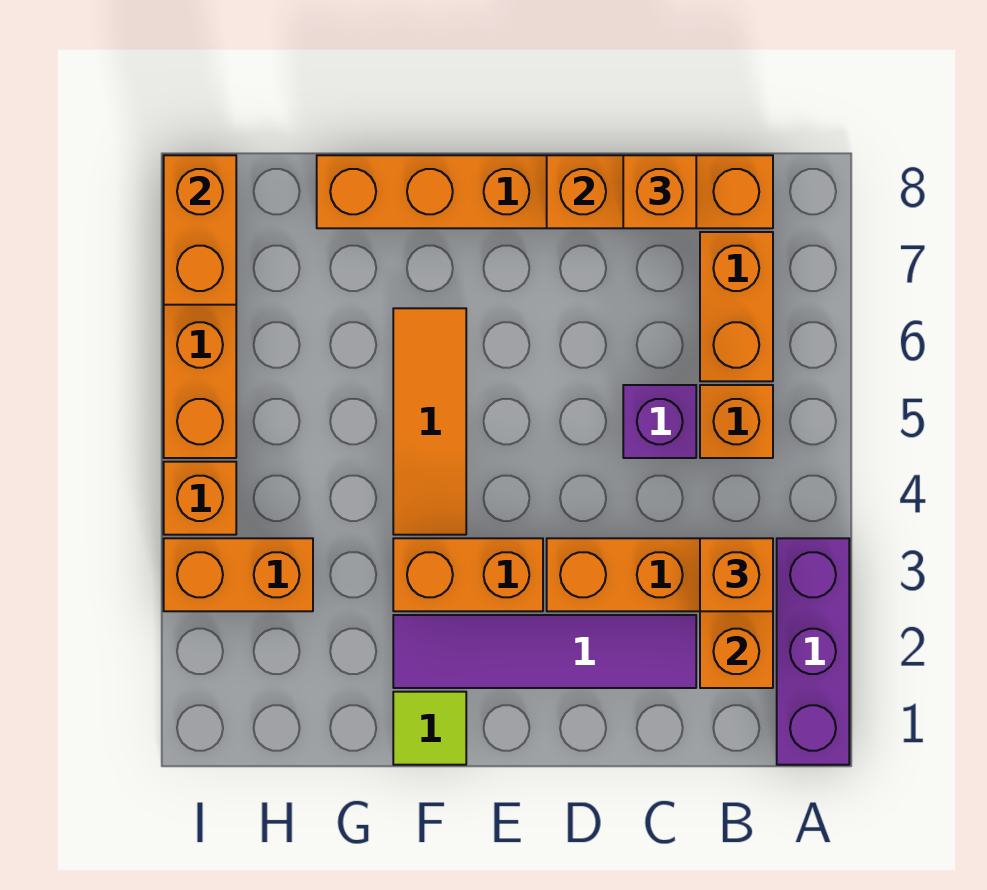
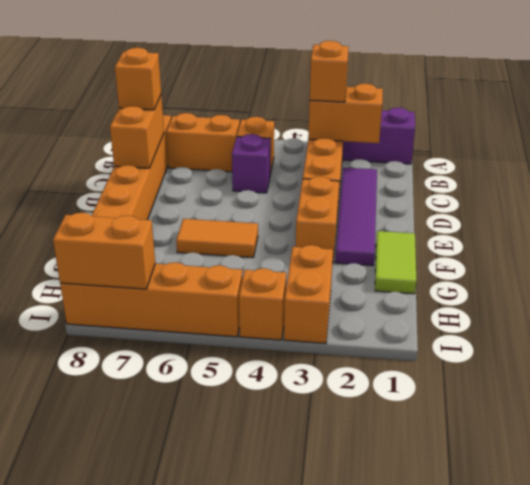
lime tile F1 level 1 -> lime tile F1:G1 level 1
orange tile F4:F6 level 1 -> orange tile F5:F6 level 1

